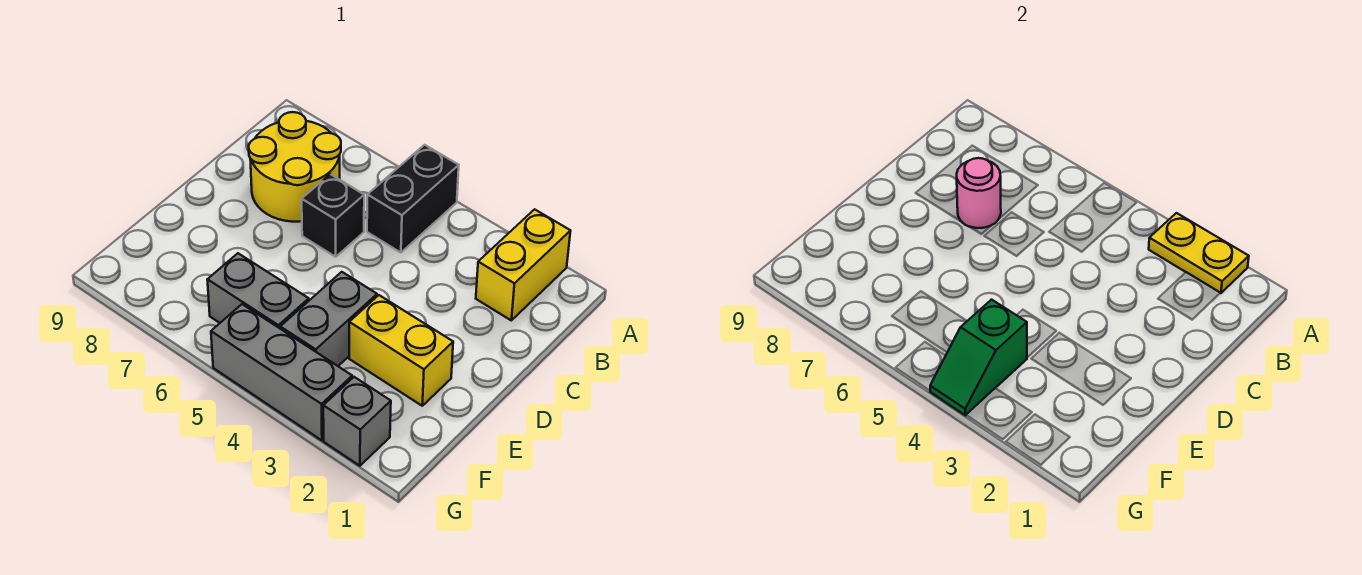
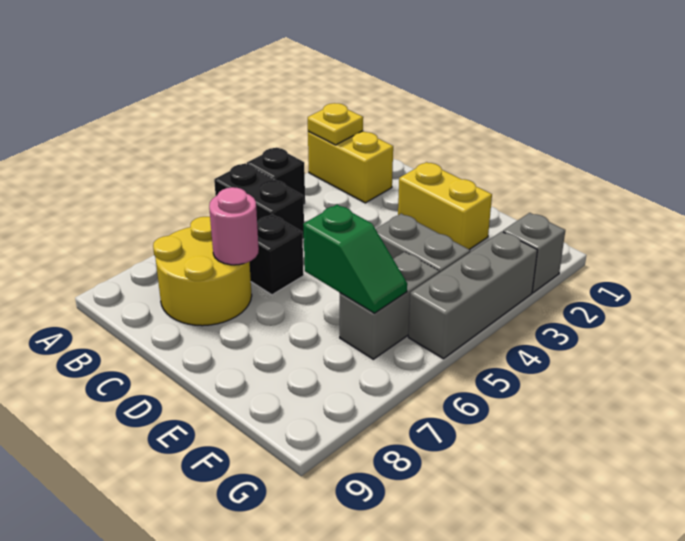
yellow plate A2:A3 level 2 -> yellow plate A2 level 2
none -> black brick A4 level 1
yellow brick E2:E3 level 1 -> yellow brick D2:E2 level 1
green slope F4:G4 level 2 top F -> green slope E6:F6 level 2 top E

